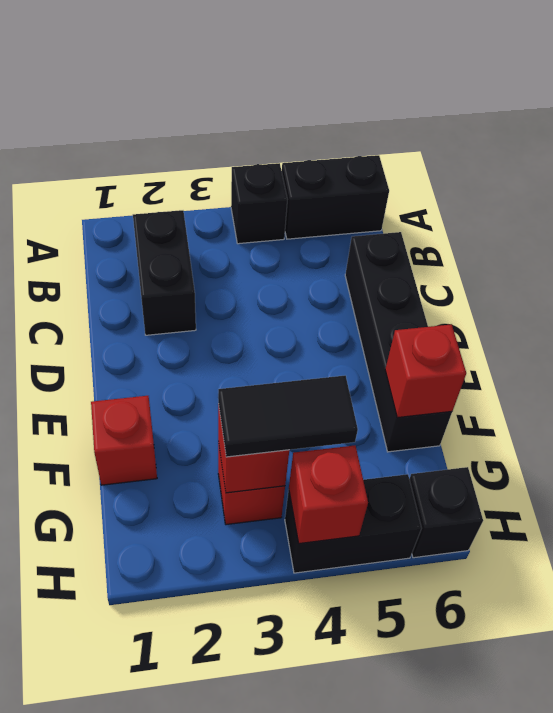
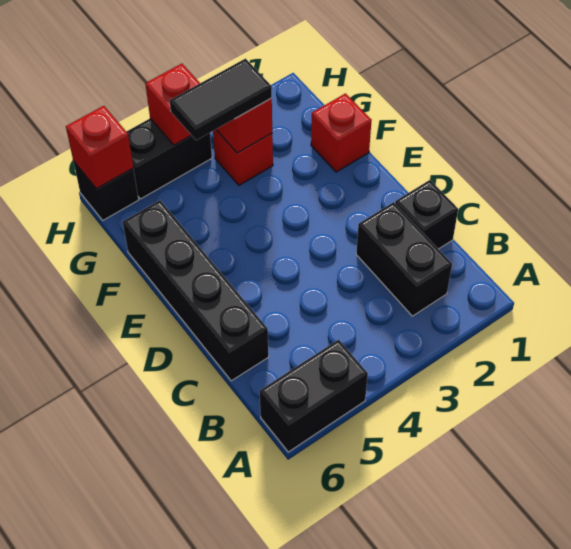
black brick A4 level 1 -> black brick C1 level 1
red brick F6 level 2 -> red brick H6 level 2

